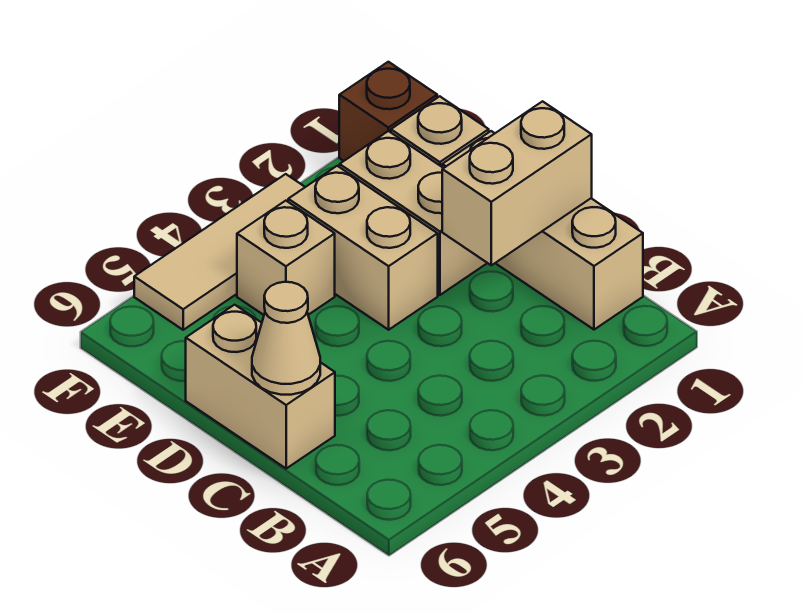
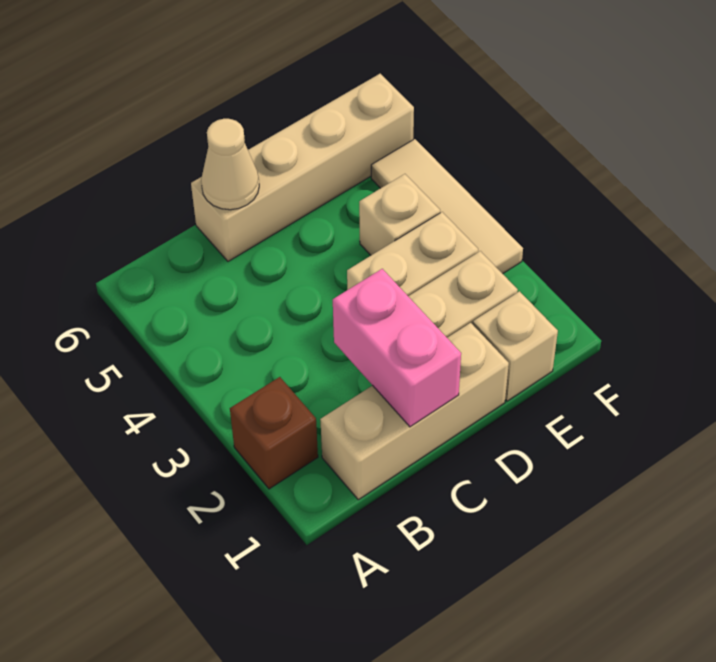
tan brick C1:C2 level 2 -> pink brick C1:C2 level 2
tan brick C6:D6 level 1 -> tan brick C6:F6 level 1
brown brick F1 level 1 -> brown brick A2 level 1

